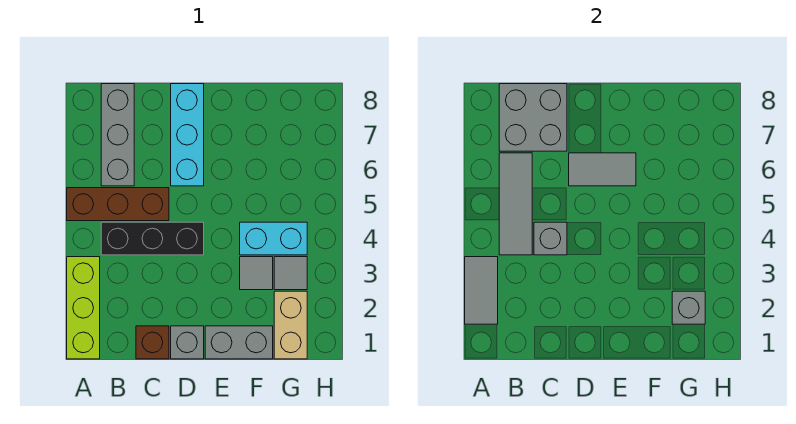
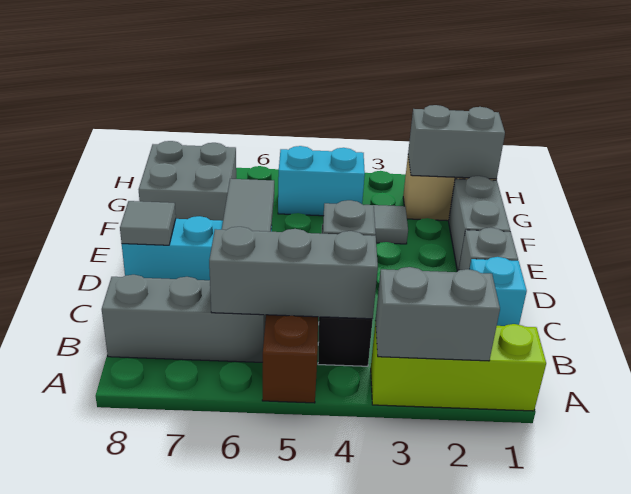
grey tile A2:A3 level 2 -> grey brick A2:A3 level 2
grey tile B4:B6 level 2 -> grey brick B4:B6 level 2
grey brick B7:C8 level 2 -> grey brick F7:G8 level 1
brown brick C1 level 1 -> cyan brick C1 level 1
cyan brick F4:G4 level 1 -> cyan brick G4:G5 level 1
grey brick G2 level 2 -> grey brick G1:G2 level 2
grey tile G3 level 1 -> grey tile D8 level 2

